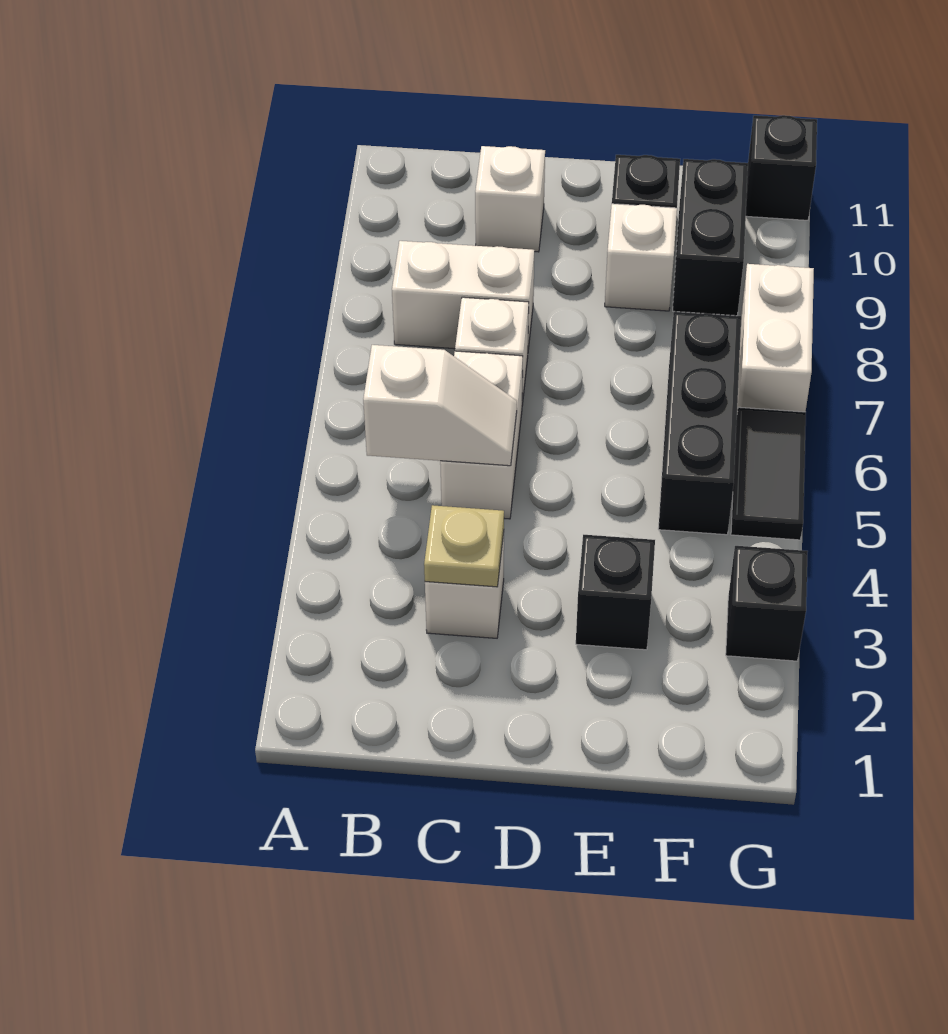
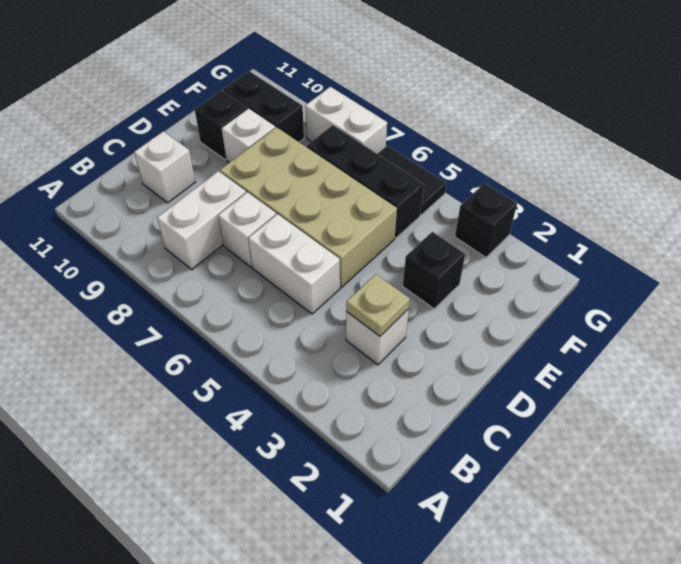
white slope B5:C5 level 2 top B -> none
none -> tan brick D5:E8 level 1
black brick G11 level 1 -> none

